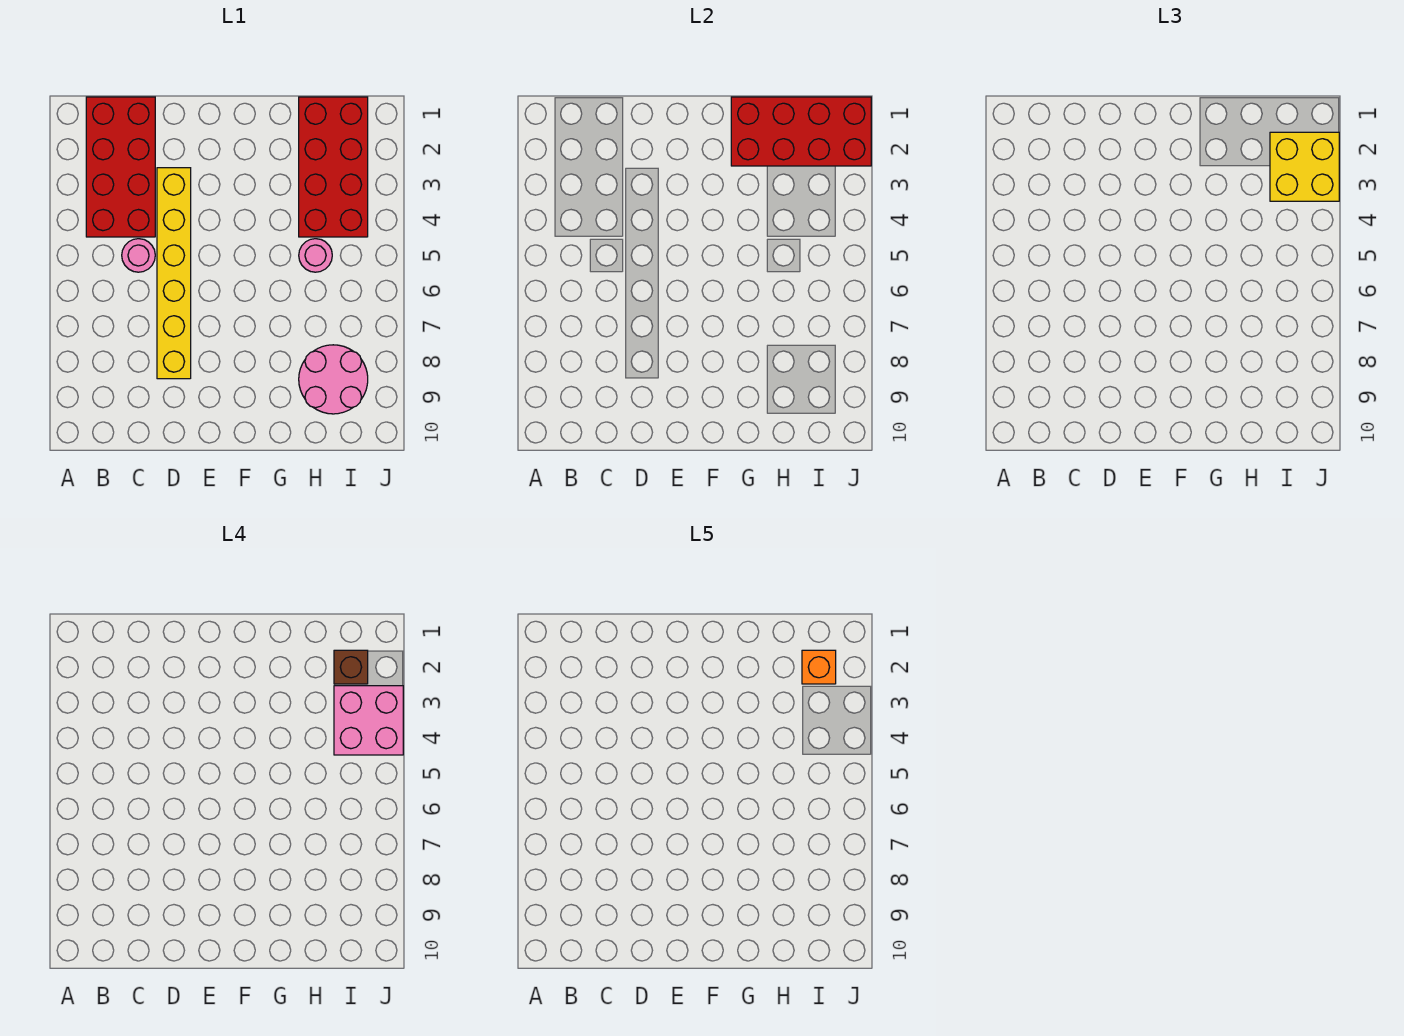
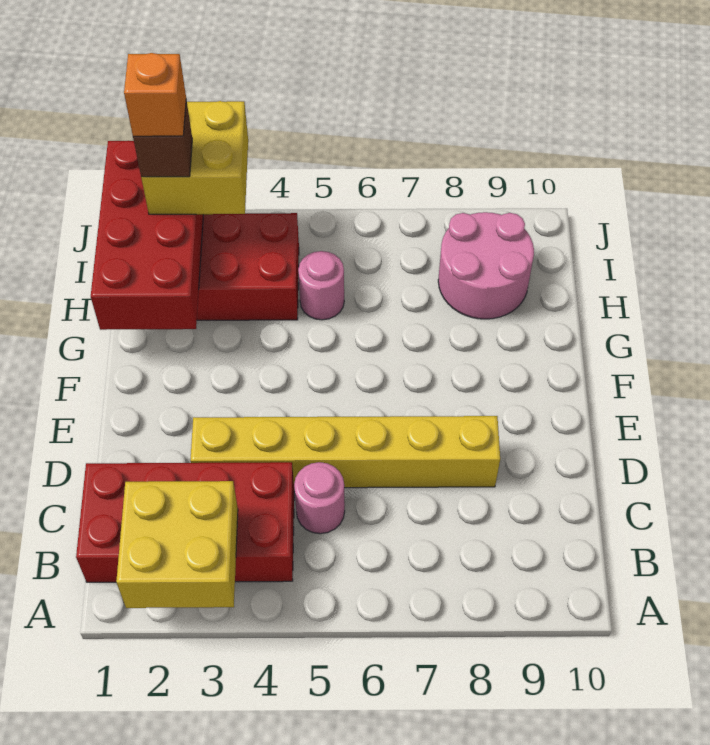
none -> yellow brick A2:B3 level 2
pink brick I3:J4 level 4 -> none

